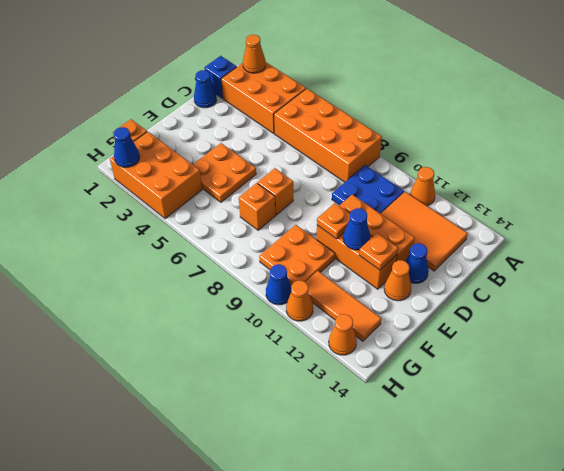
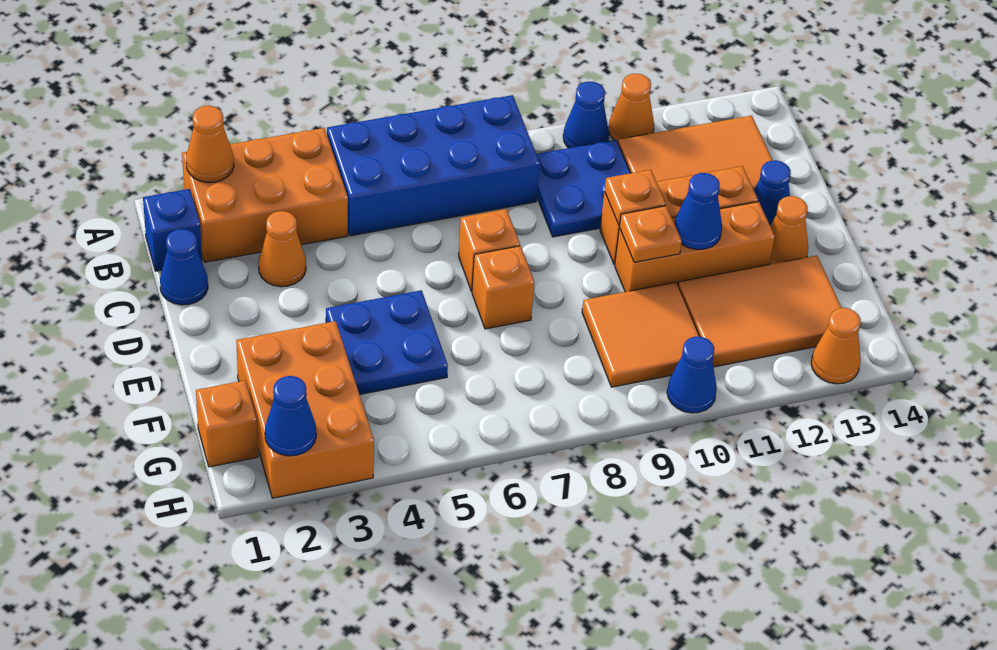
orange brick A5:B8 level 1 -> blue brick A5:B8 level 1
none -> blue cone A10 level 1
orange plate E4:F5 level 1 -> blue plate E4:F5 level 1
orange plate E12 level 2 -> orange plate D10 level 2
orange brick F7 level 1 -> orange brick D7 level 1
orange plate F9:G10 level 1 -> orange tile F9:G10 level 1
orange brick G2:H4 level 1 -> orange brick F2:H3 level 1
orange tile G11:G13 level 1 -> orange tile F11:G13 level 1
orange cone H11 level 1 -> orange cone C3 level 1

